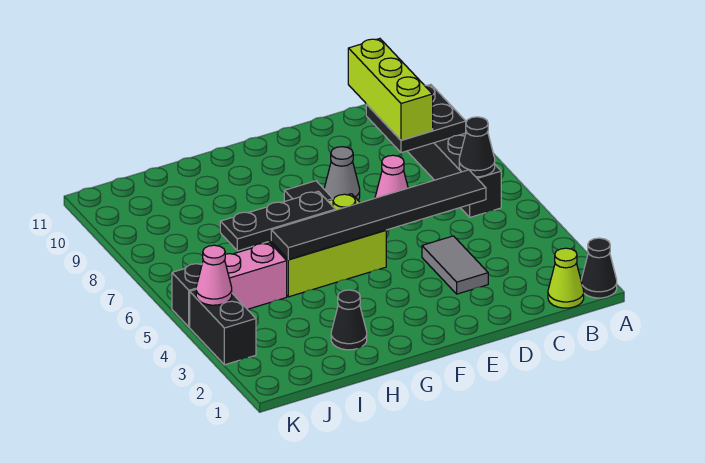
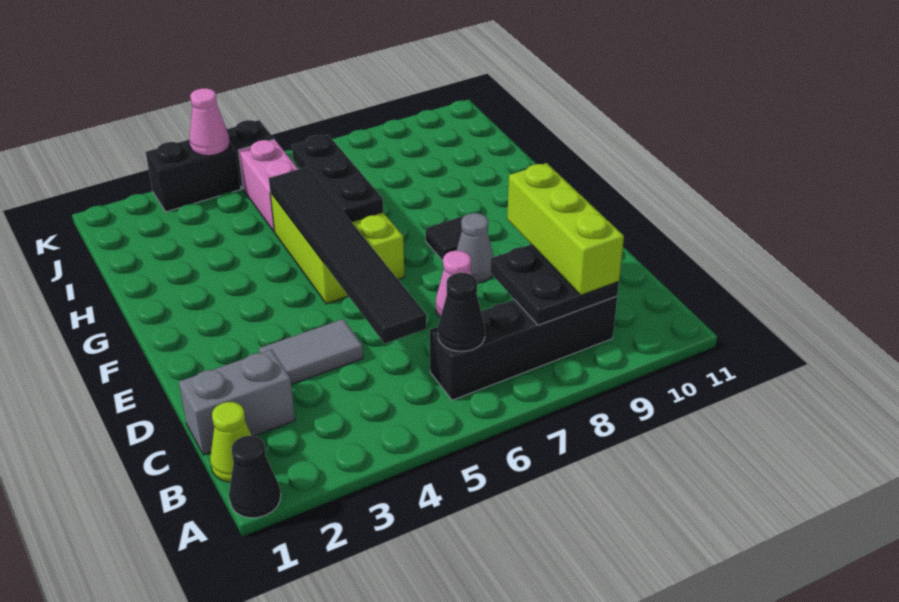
none -> grey brick C1:C2 level 1
lime brick C8:C10 level 3 -> lime brick B9:D9 level 3
black cone H2 level 1 -> none

